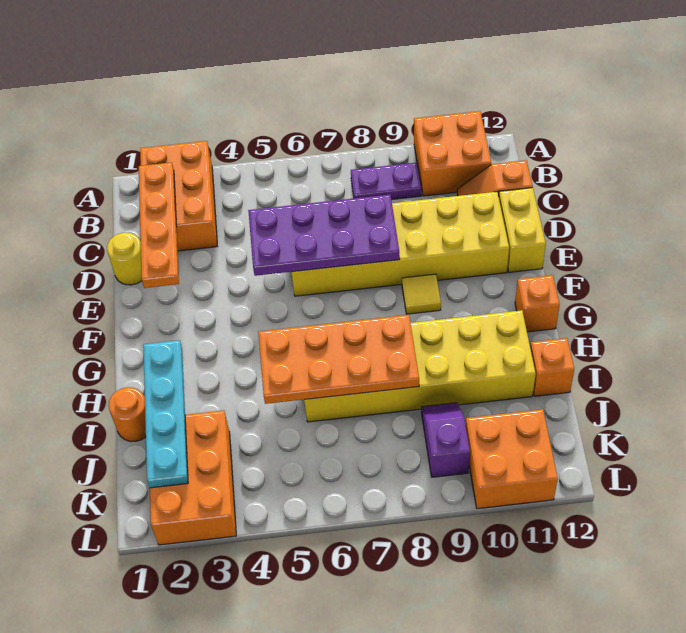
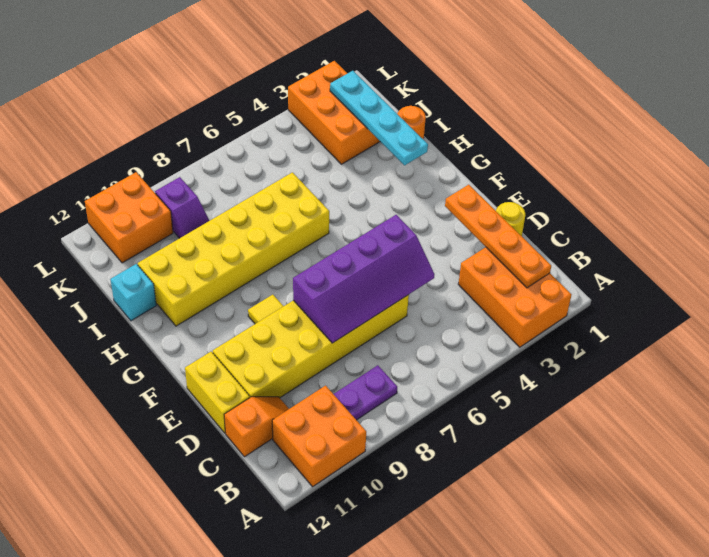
purple plate D5:E8 level 2 -> purple slope D5:E8 level 2 top E
orange brick G12 level 1 -> none
orange plate H5:I8 level 2 -> none
orange brick I12 level 1 -> cyan brick I12 level 1

